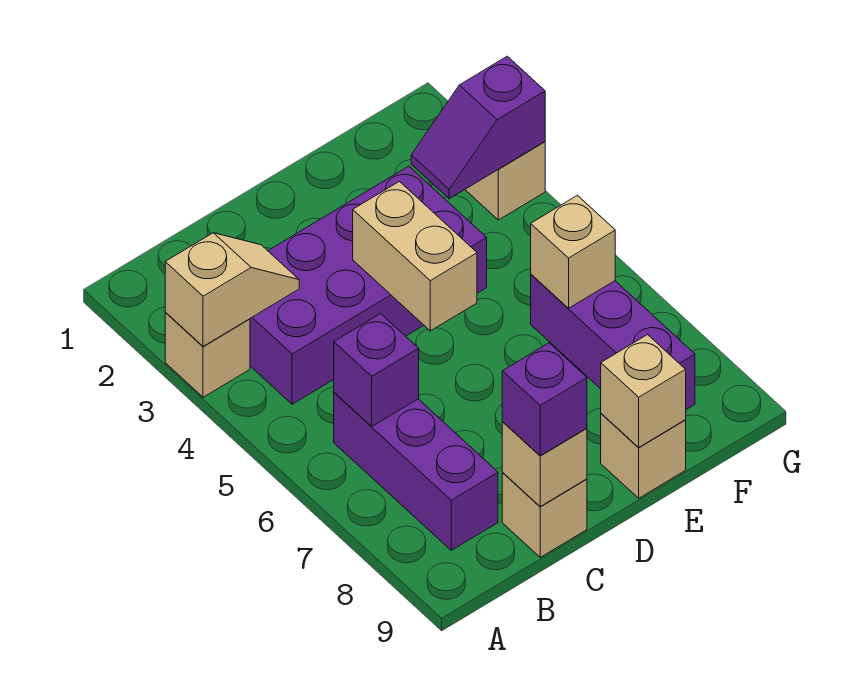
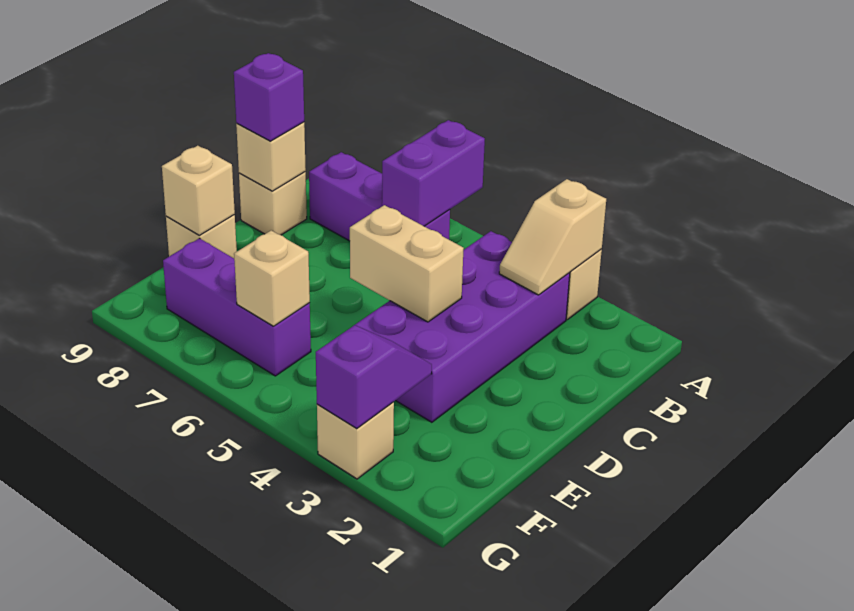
purple brick B6 level 2 -> purple brick A6:B6 level 2

